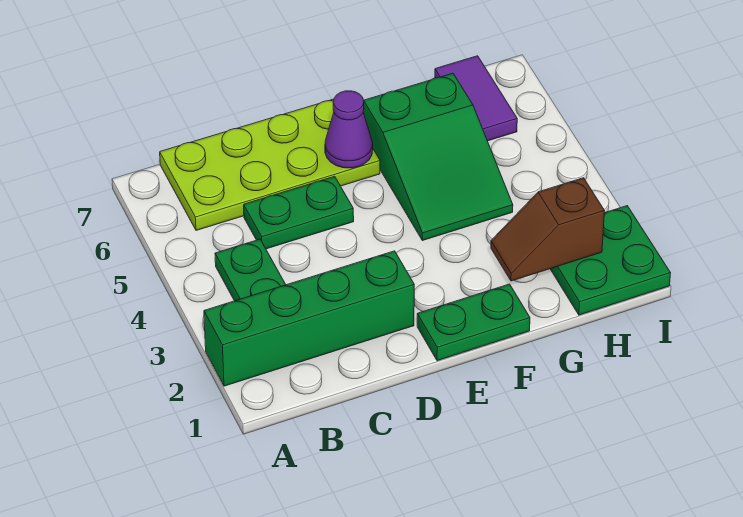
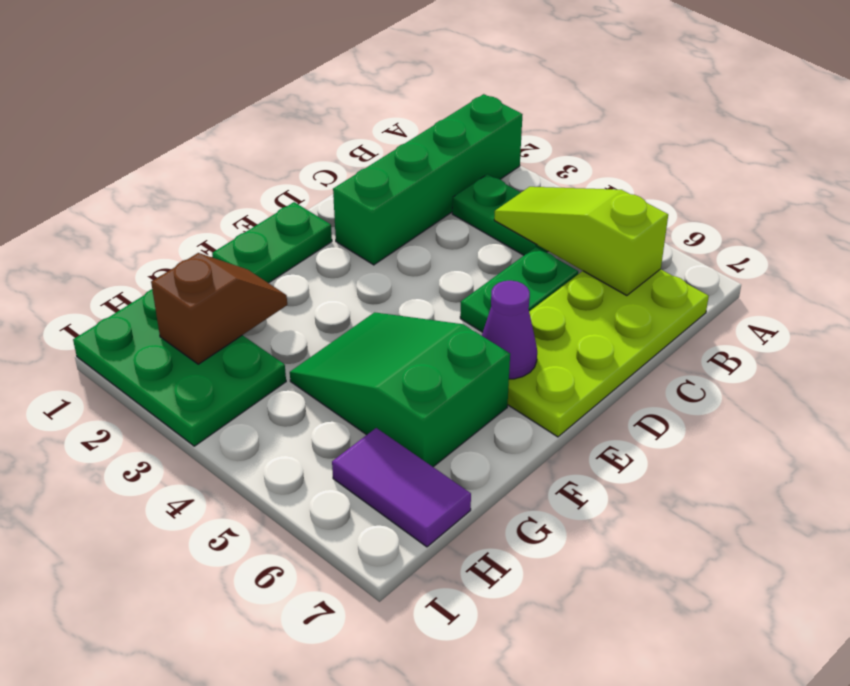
none -> lime slope B4:B6 level 2 top 6
green plate H1:I2 level 1 -> green plate H1:I3 level 1

